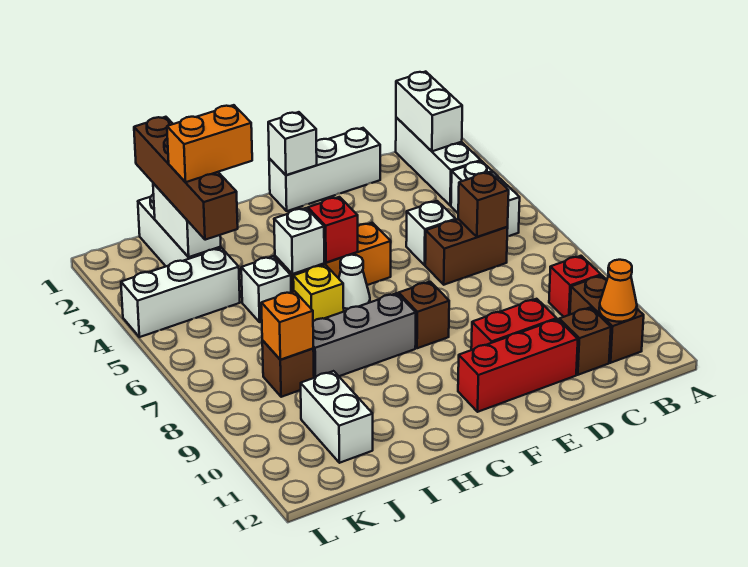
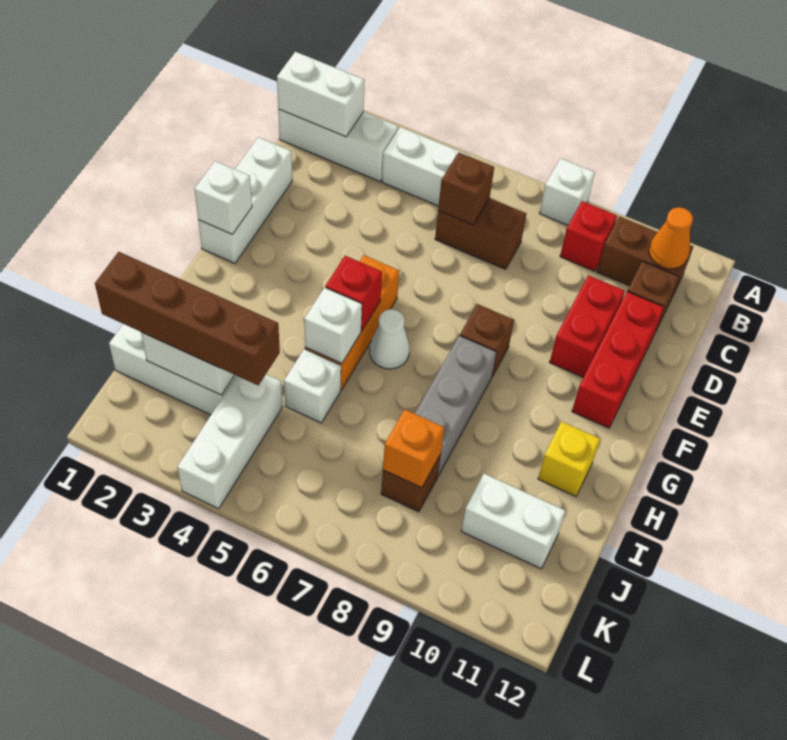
brown brick C6:D6 level 1 -> brown brick C6:C7 level 1
white brick D5 level 1 -> white brick A8 level 1
yellow brick H6 level 1 -> yellow brick H11 level 1
orange brick I3:J3 level 4 -> none

